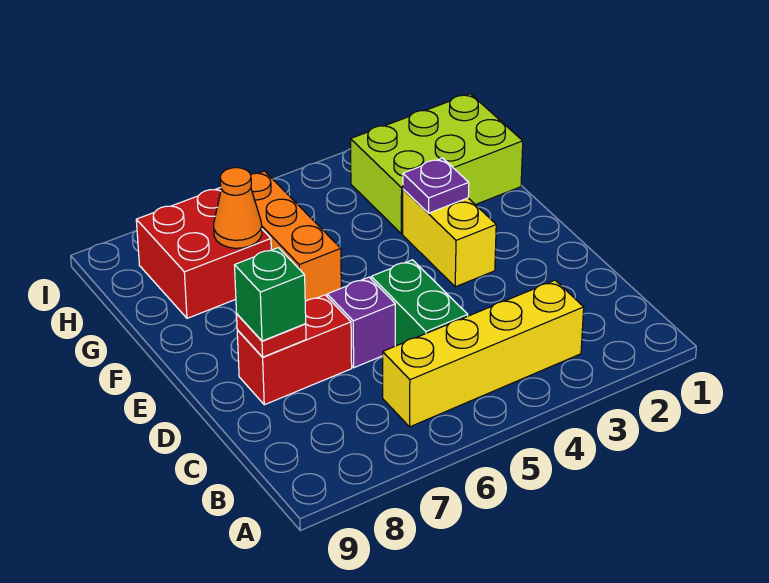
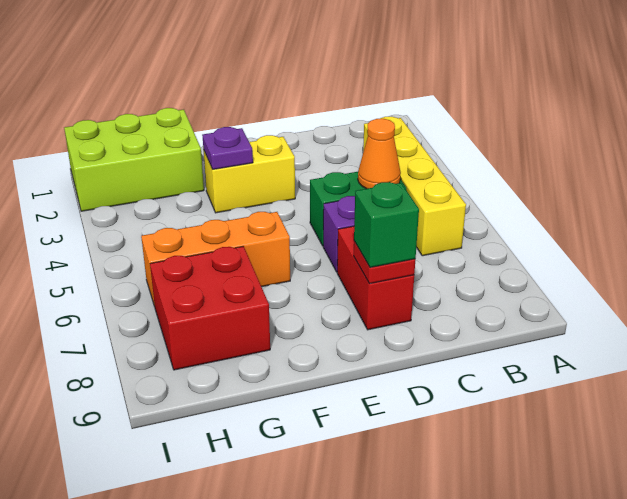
lime brick G1:H3 level 1 -> lime brick G1:I2 level 1
orange cone G7 level 2 -> orange cone C5 level 2

